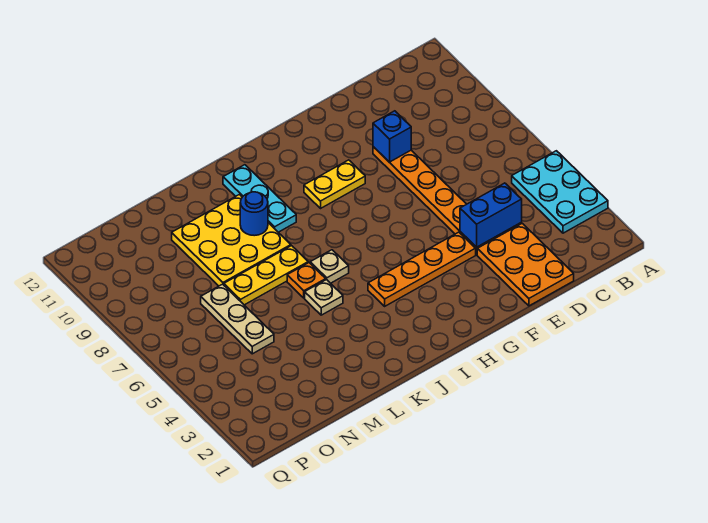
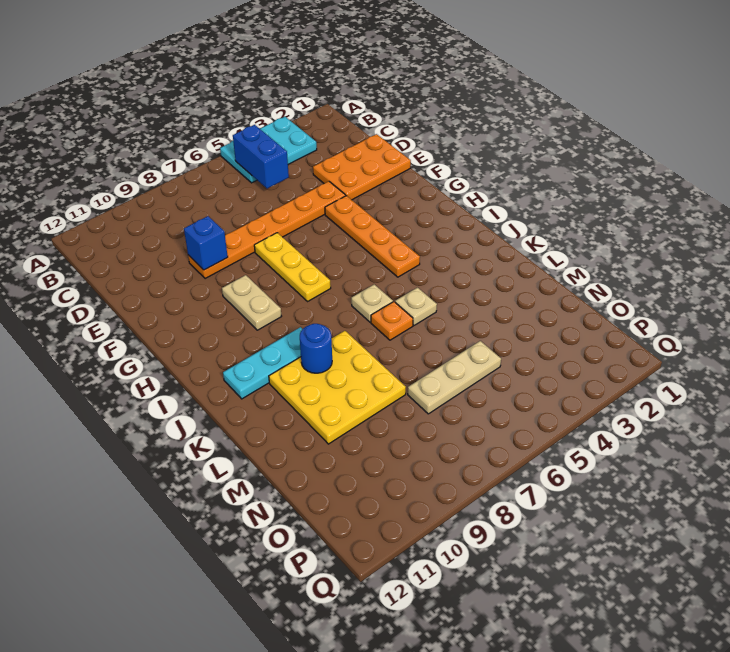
blue brick D4:E4 level 2 -> blue brick B5:C5 level 2
yellow plate G9:H9 level 1 -> tan plate G9:H9 level 1
yellow plate K7:M7 level 1 -> yellow plate F7:H7 level 1

